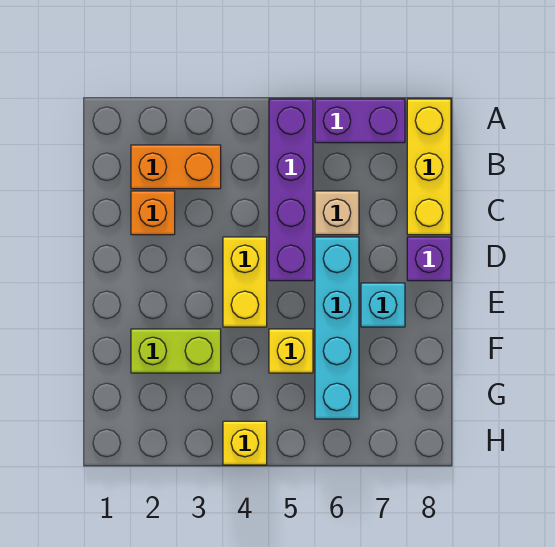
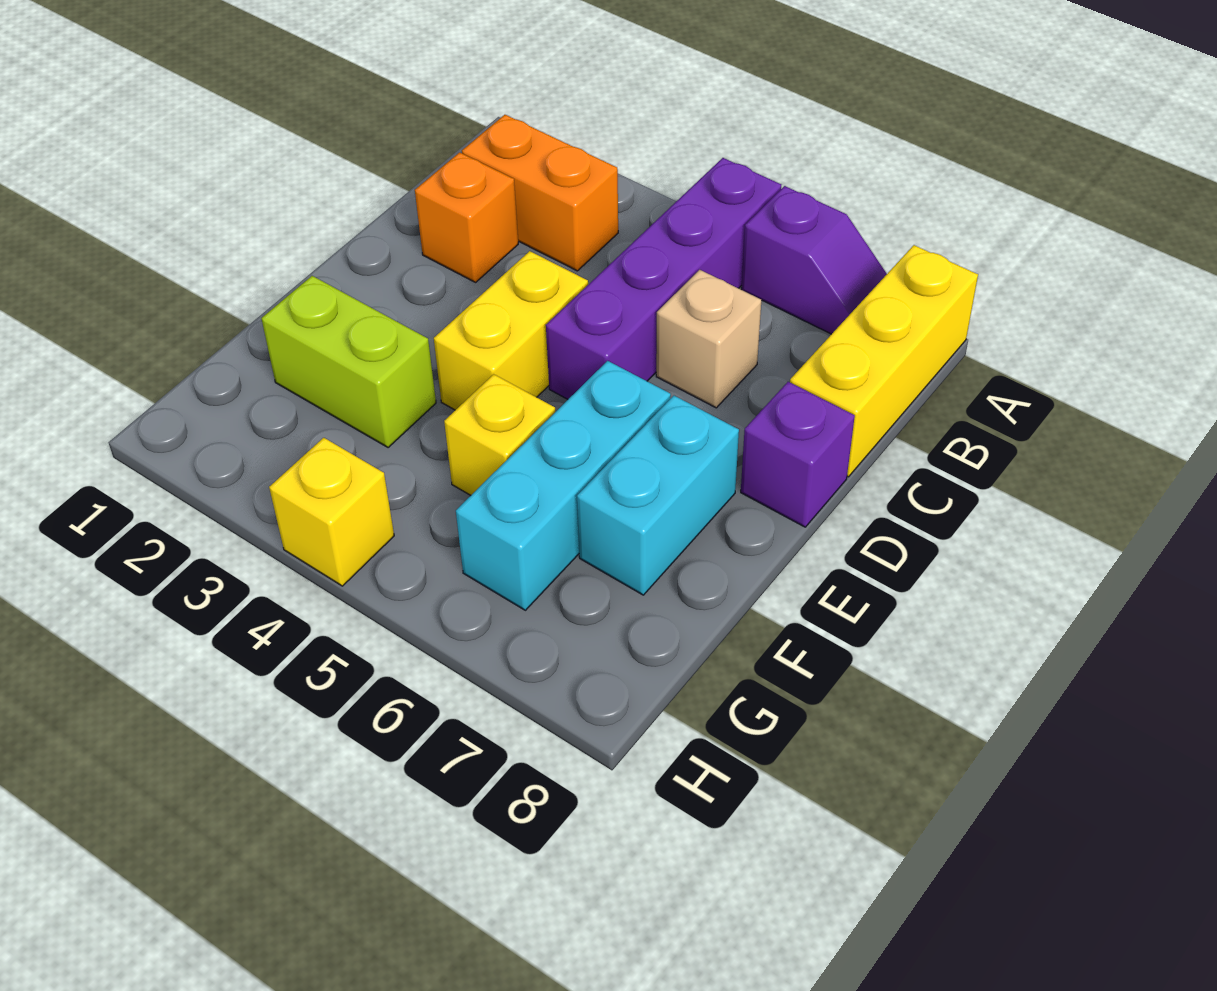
purple brick A6:A7 level 1 -> purple slope A6:A7 level 1 top 6
cyan brick D6:G6 level 1 -> cyan brick E6:G6 level 1
cyan brick E7 level 1 -> cyan brick E7:F7 level 1

